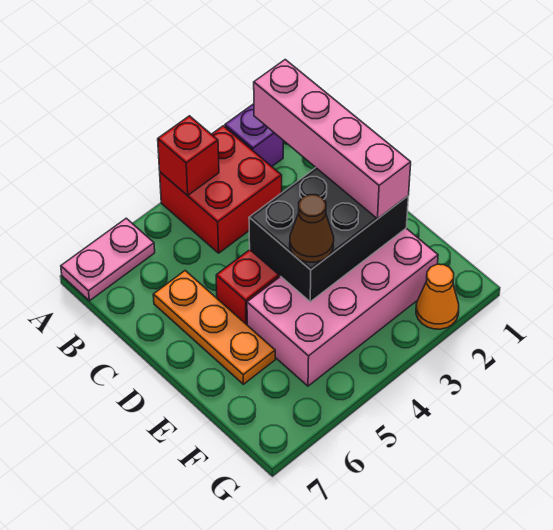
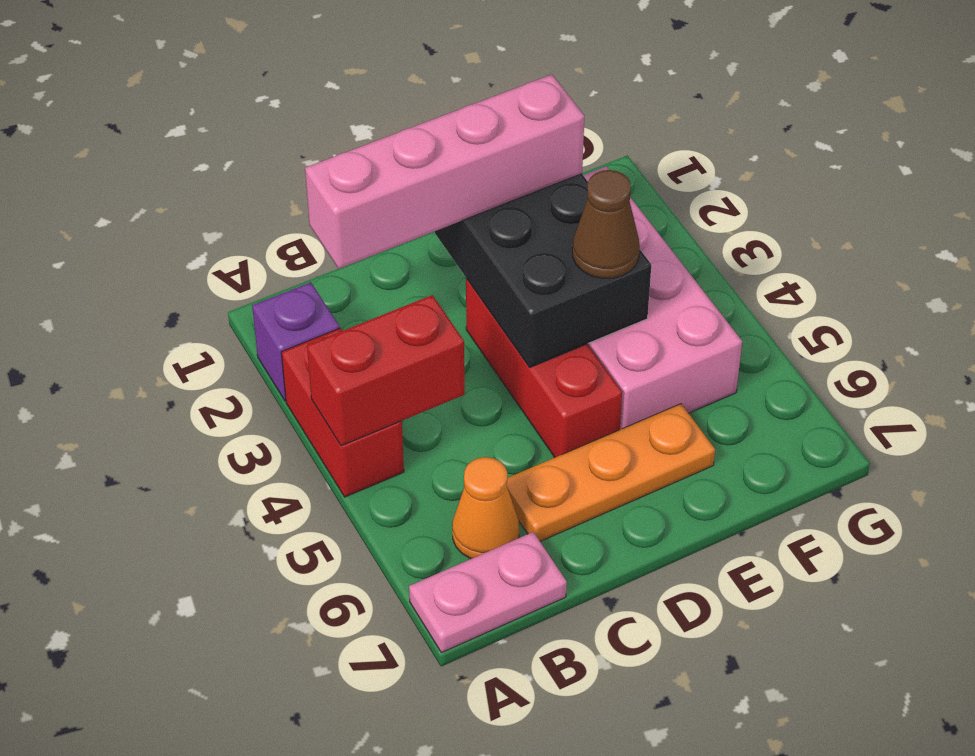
red brick A3:B4 level 1 -> red brick A3:A4 level 1
red brick A4 level 2 -> red brick A4:B4 level 2
pink plate A6:A7 level 1 -> pink plate A7:B7 level 1
orange cone G2 level 1 -> orange cone B6 level 1

